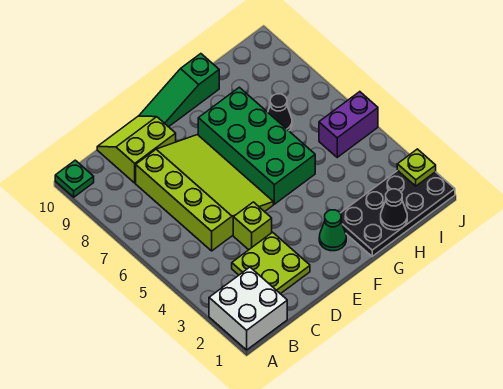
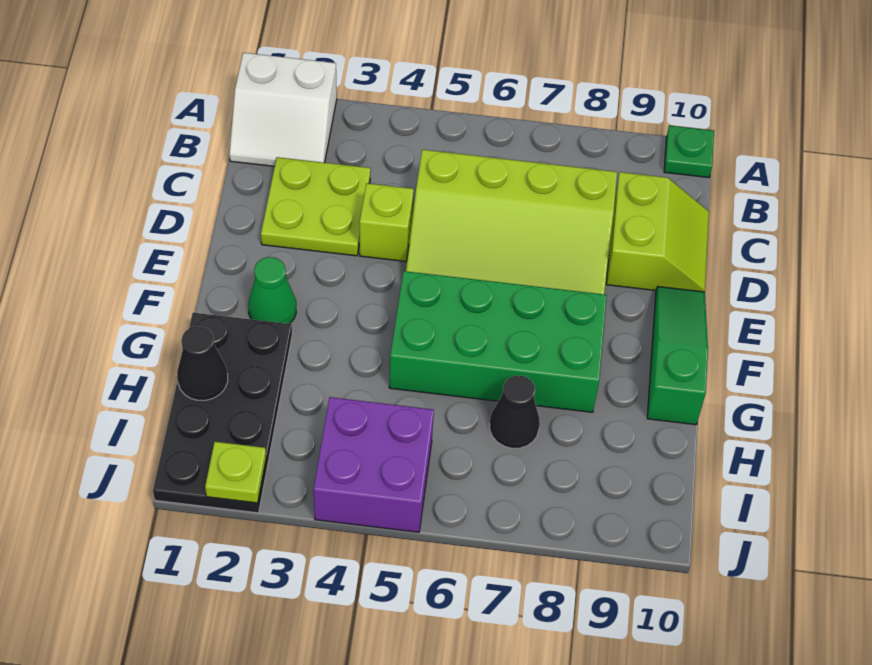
white brick A1:B2 level 1 -> white slope A1:B2 level 1 top A
purple brick I5:J5 level 1 -> purple brick I4:J5 level 1

